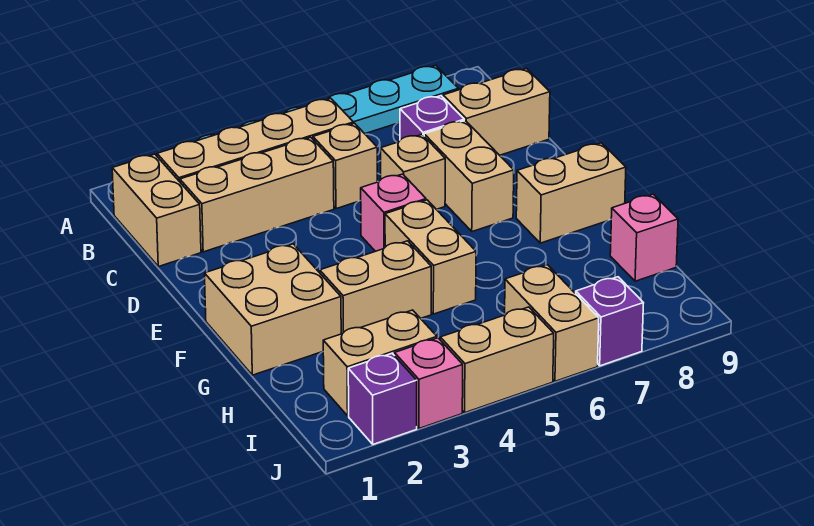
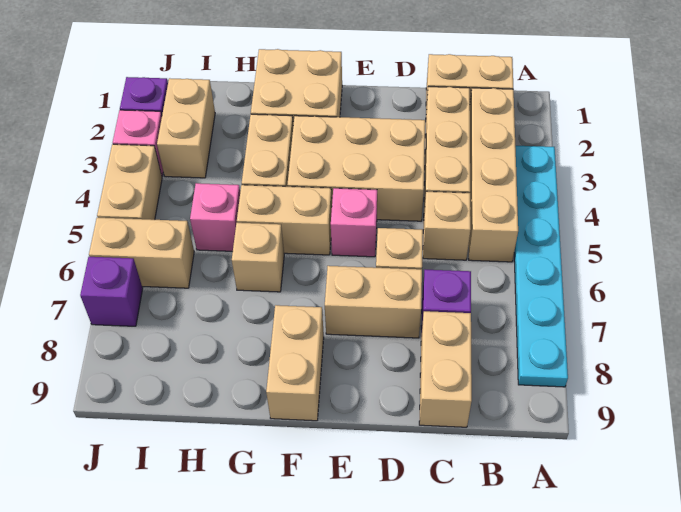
none -> tan brick D3:F4 level 1
none -> tan brick G6 level 1
pink brick H9 level 1 -> pink brick H5 level 1

